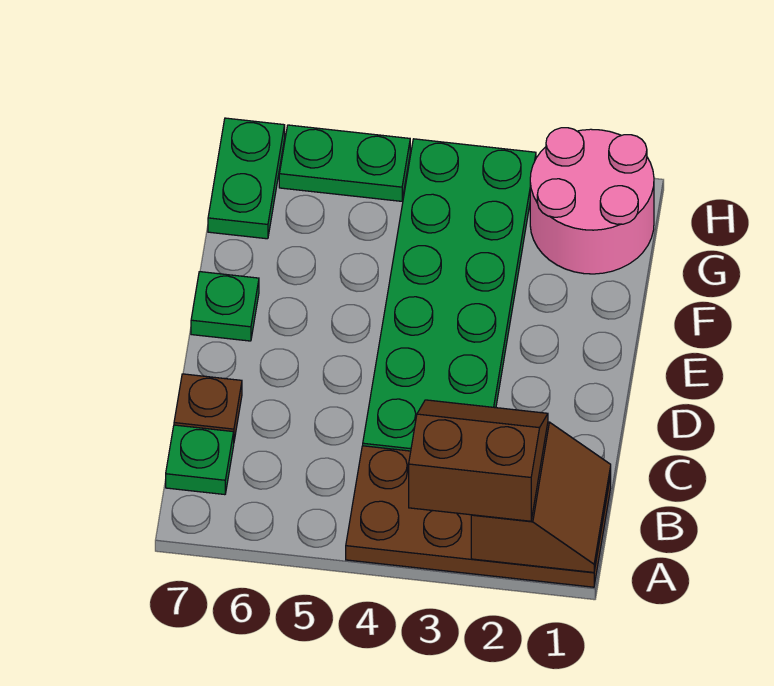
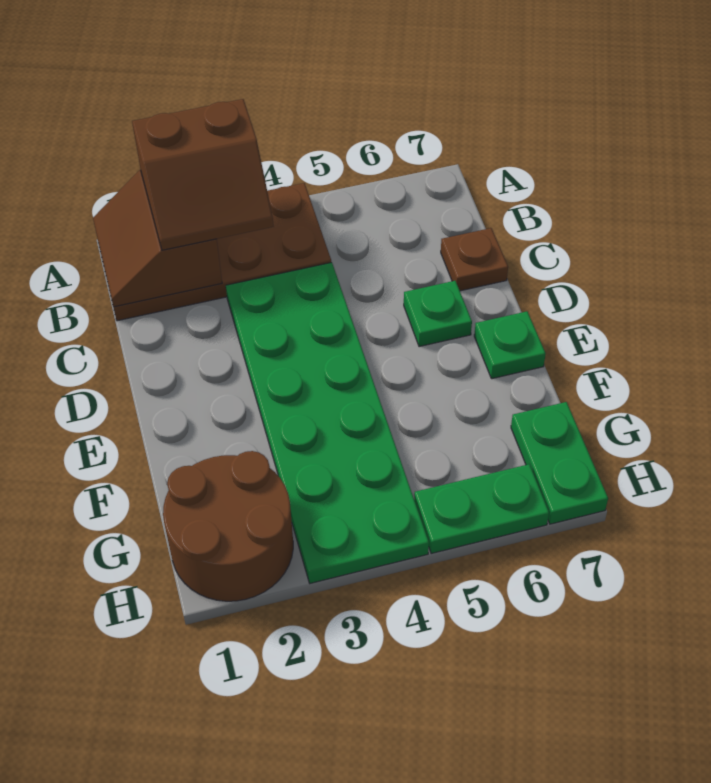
green plate B7 level 1 -> green plate D6 level 1
pink round brick G1:H2 level 1 -> brown round brick G1:H2 level 1

